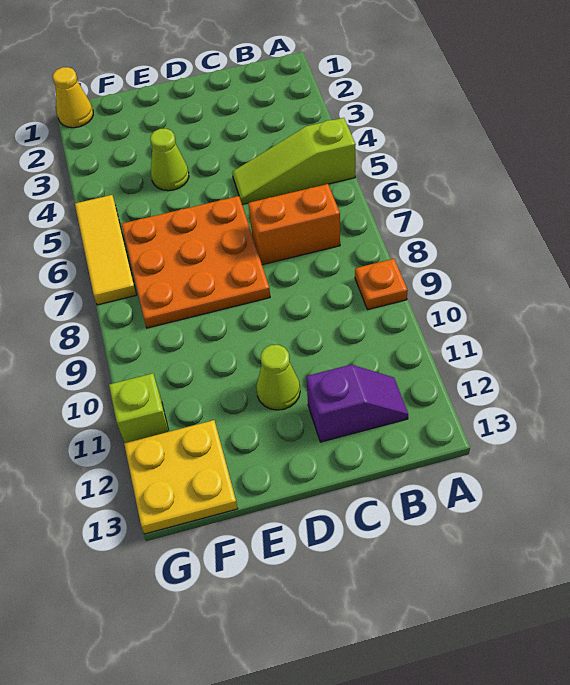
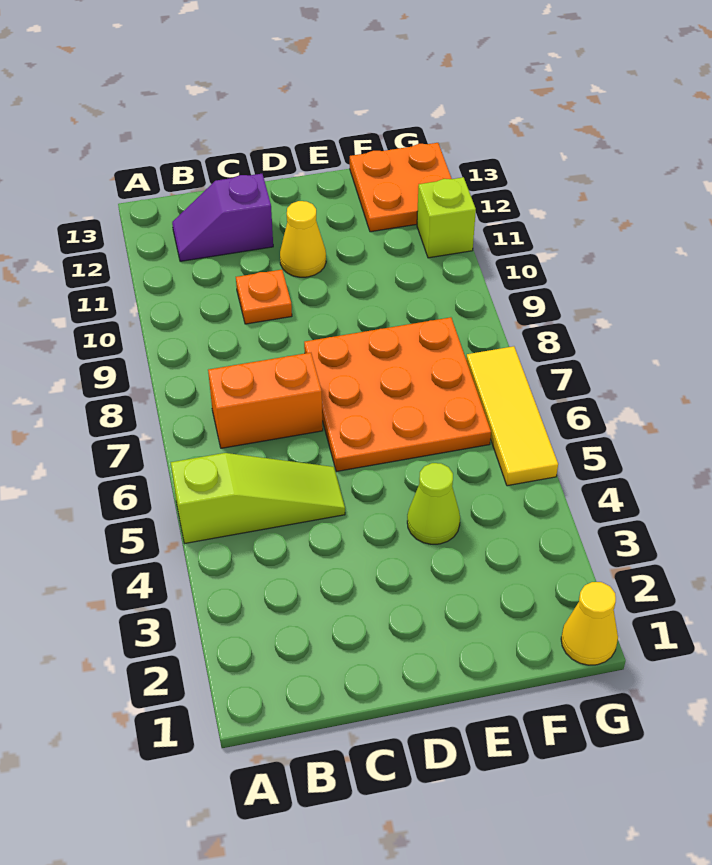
orange plate A9 level 1 -> orange plate C10 level 1
lime cone D11 level 1 -> yellow cone D11 level 1
yellow plate F12:G13 level 1 -> orange plate F12:G13 level 1

